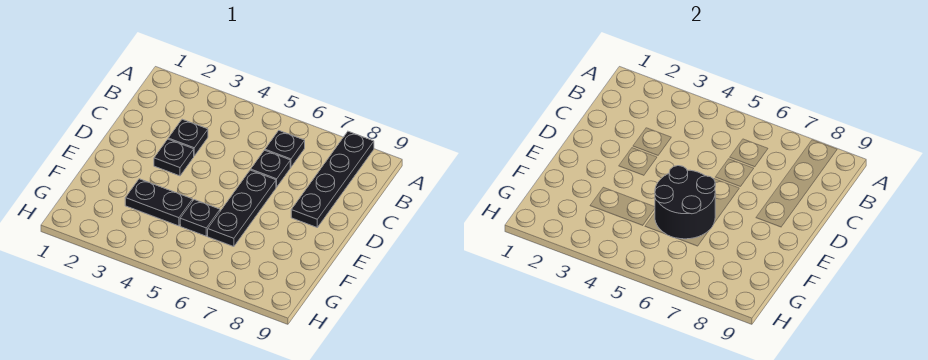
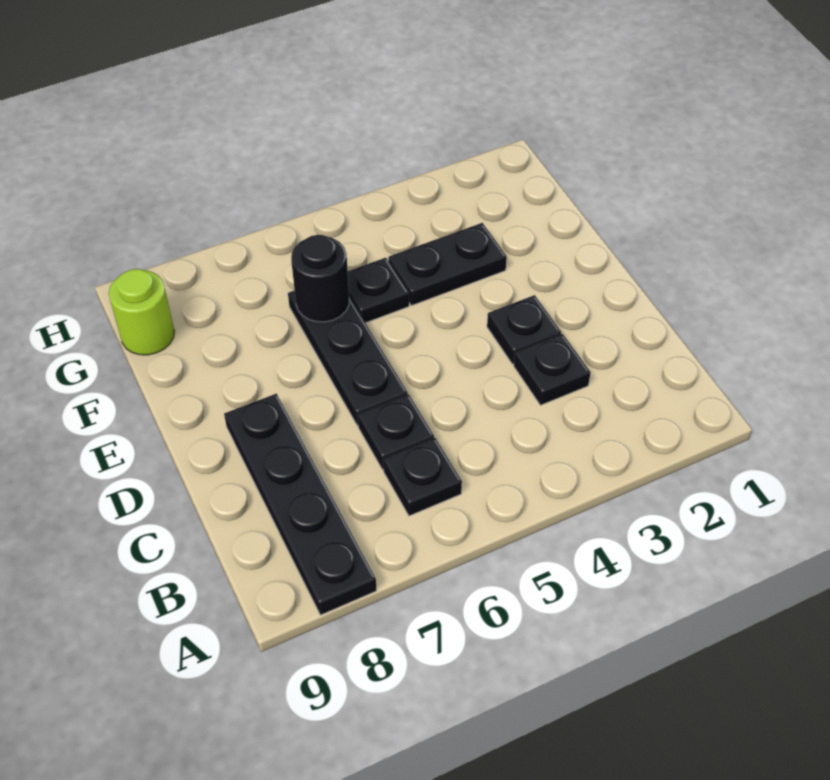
black round brick E5:F6 level 2 -> black round brick F6 level 2
none -> lime round brick G9 level 1

